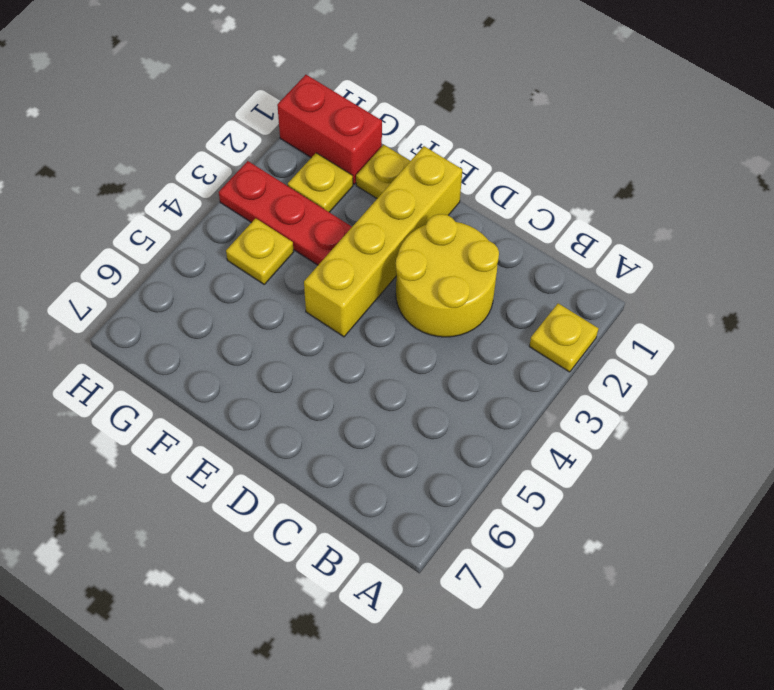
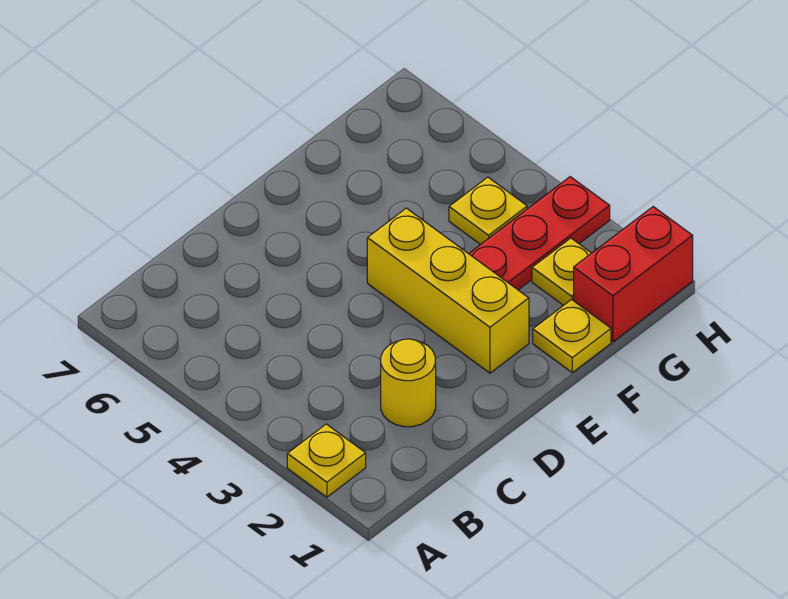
yellow round brick C2:D3 level 1 -> yellow round brick C2 level 1
yellow brick E1:E4 level 1 -> yellow brick E2:E4 level 1

